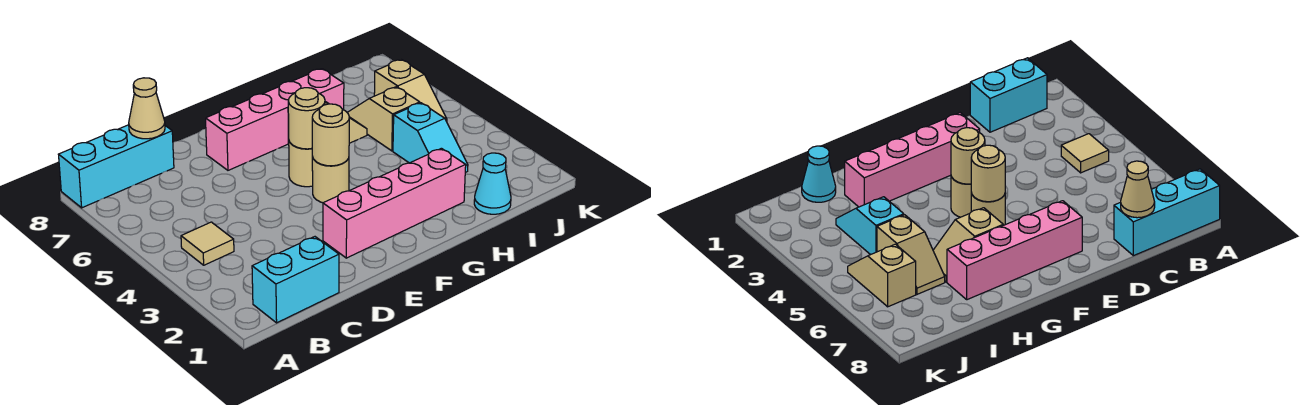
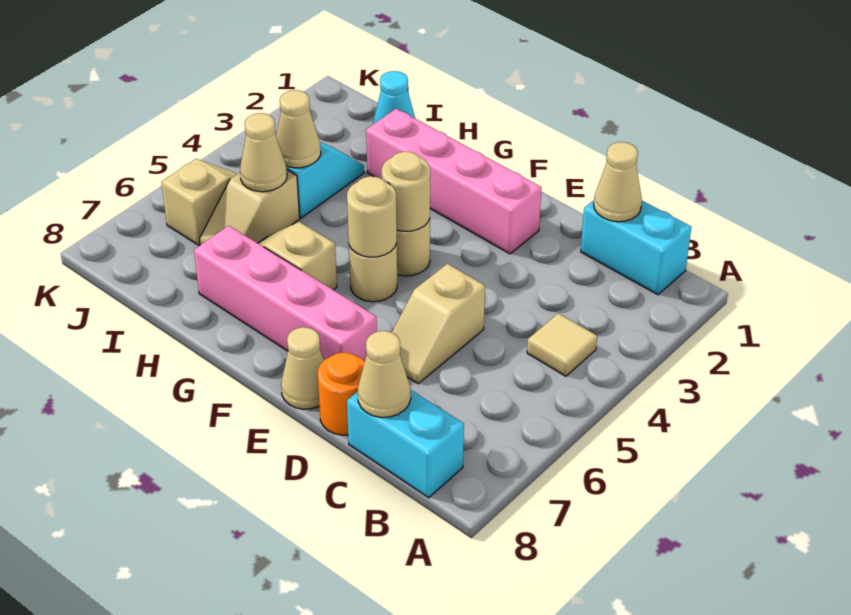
cyan brick A8:C8 level 1 -> cyan brick B8:C8 level 1
none -> tan cone C1 level 2
none -> tan slope D5:D6 level 1 top 5
none -> orange round brick D8 level 1
none -> tan cone E8 level 1
none -> tan cone I4 level 2
none -> tan cone I5 level 2

